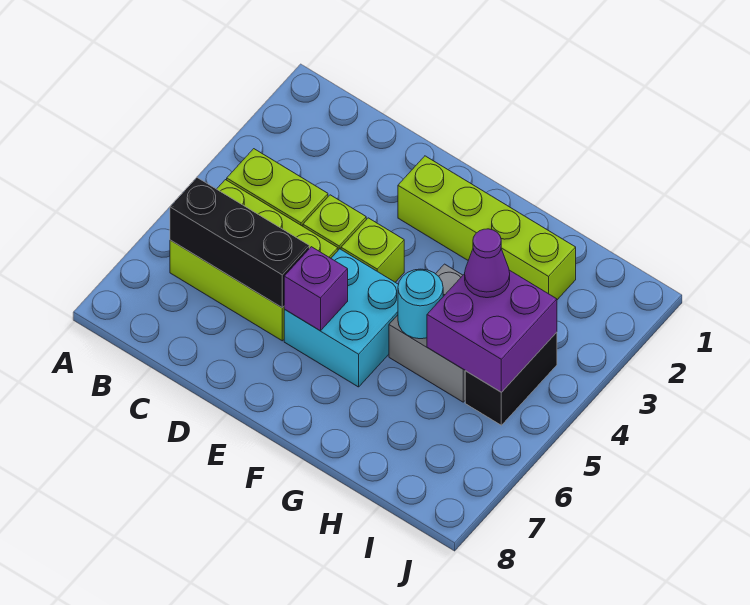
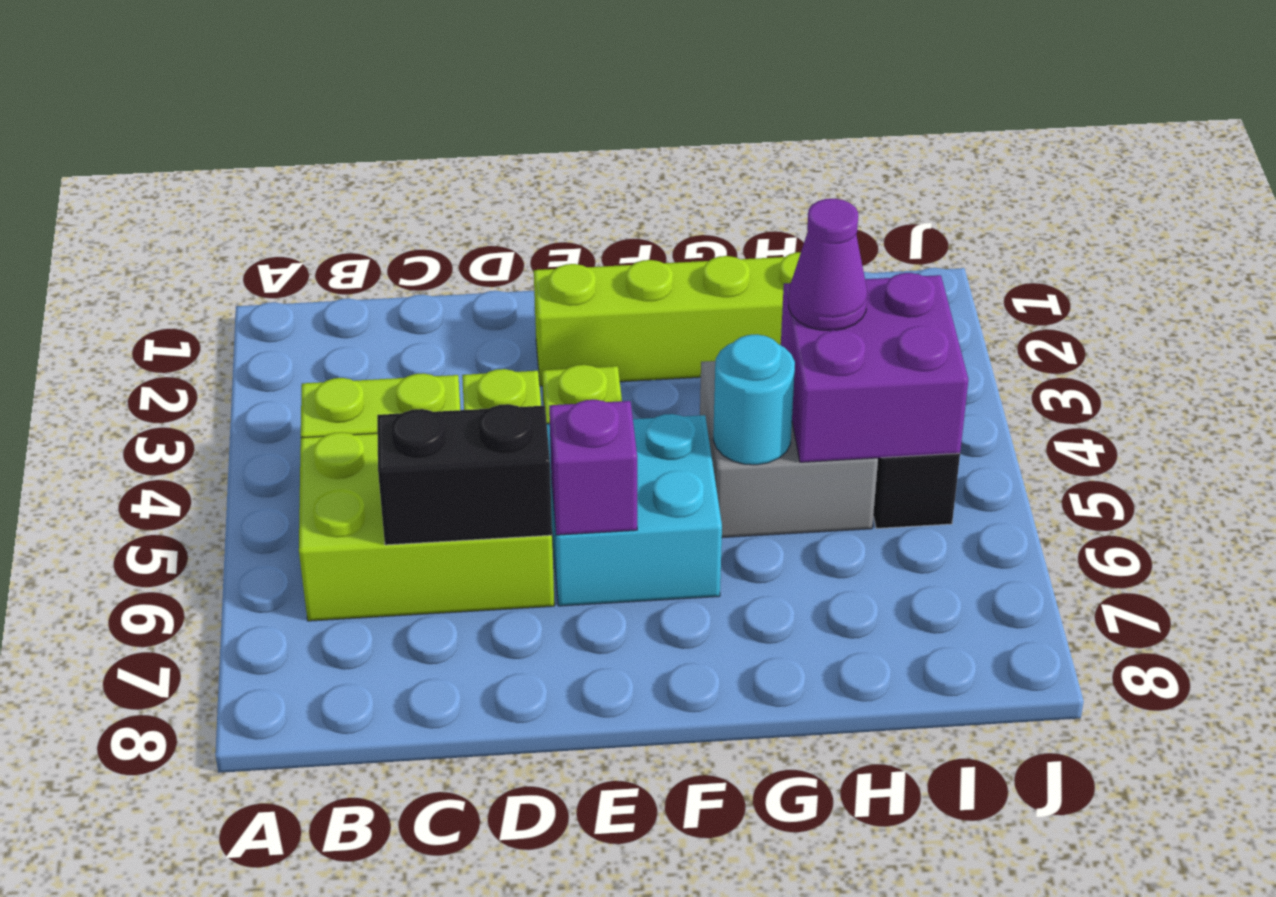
black brick B6:D6 level 2 -> black brick C6:D6 level 2

